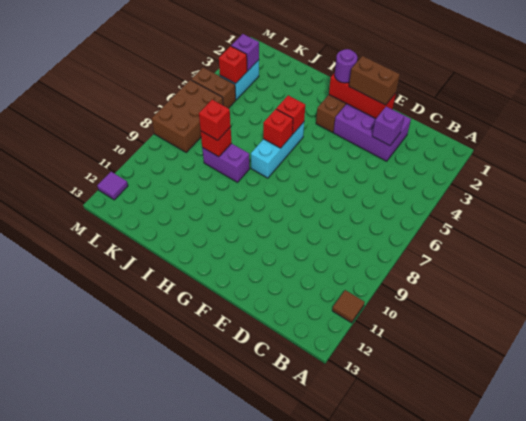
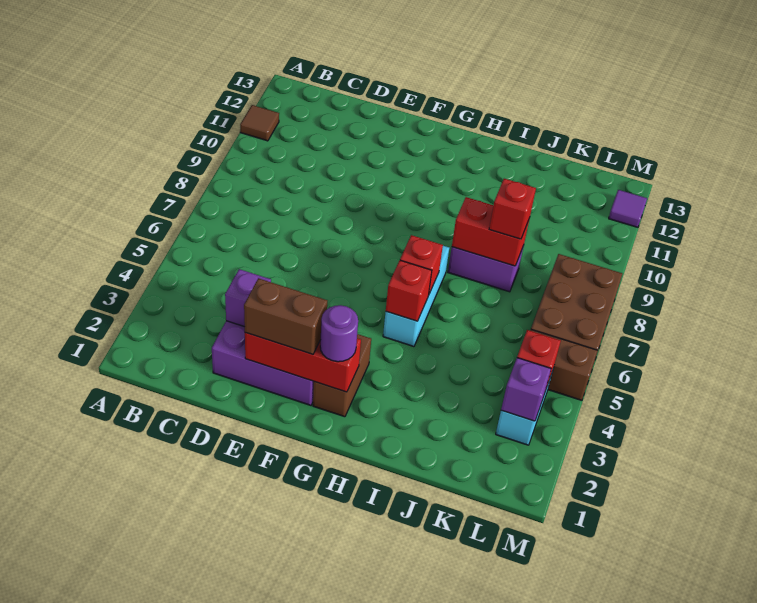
red brick J8 level 2 -> red brick I8:J8 level 2

